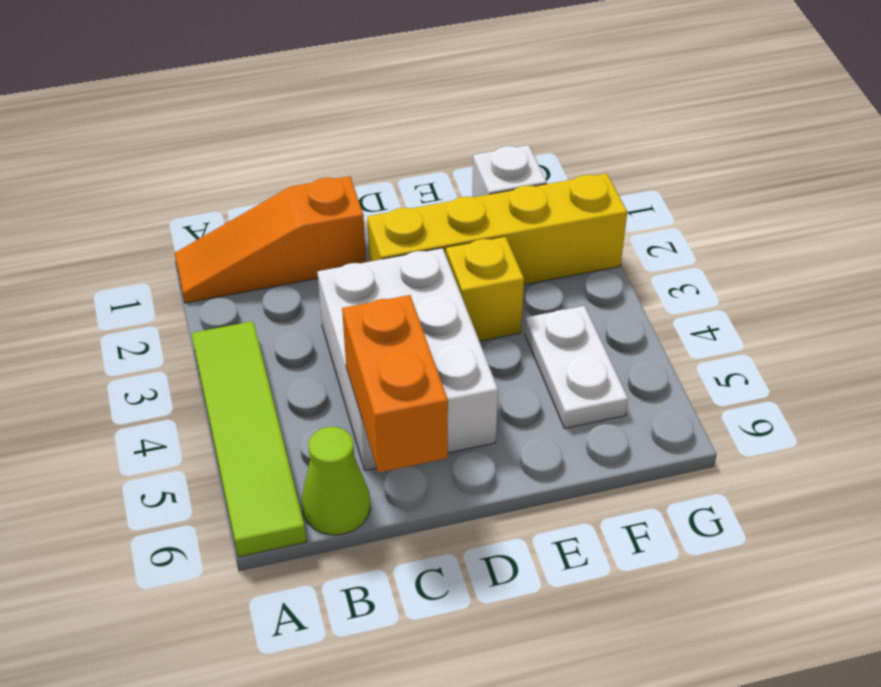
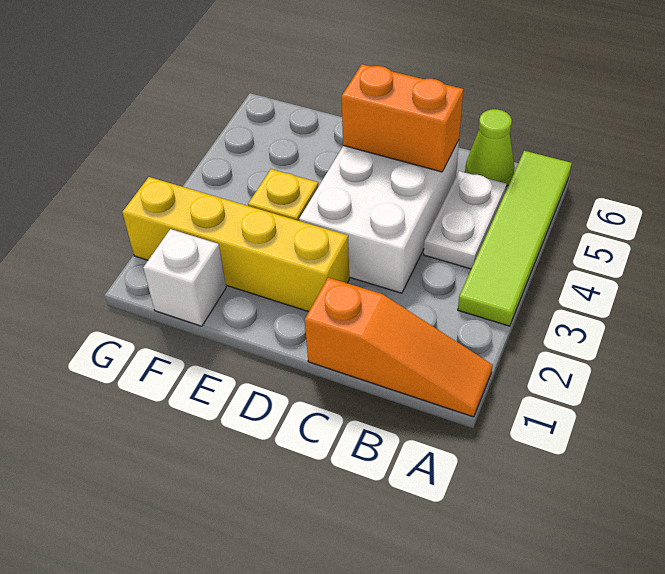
orange brick C5:C6 level 2 -> orange brick C5:D5 level 2
white plate F4:F5 level 1 -> white plate B4:B5 level 1

